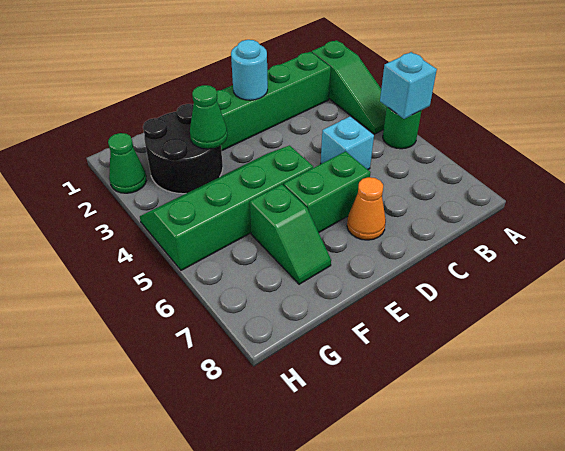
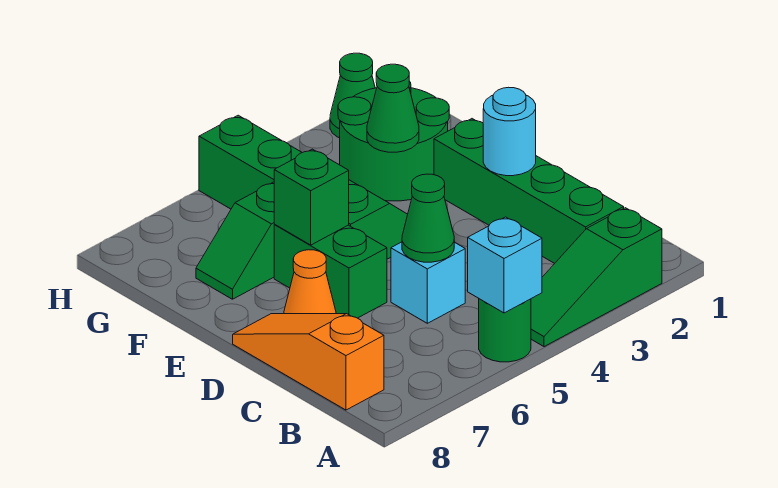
none -> orange slope B8:D8 level 1 top B
none -> green cone C5 level 2
none -> green brick E6 level 2
black round brick F2:G3 level 1 -> green round brick F2:G3 level 1

